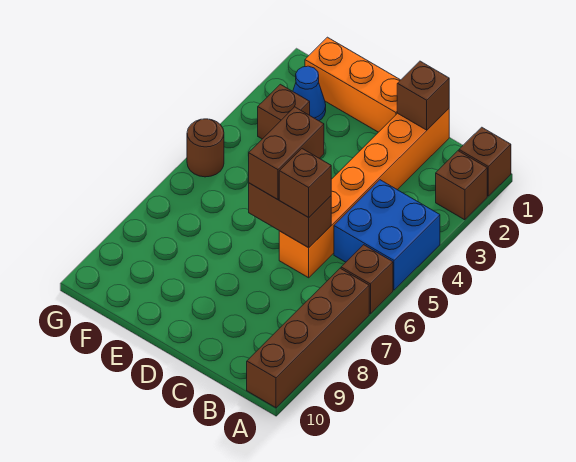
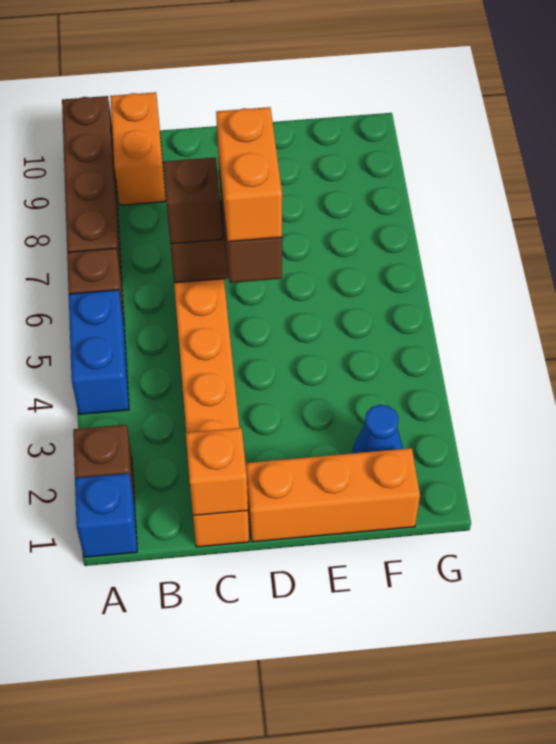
brown brick A1 level 1 -> blue brick A1 level 1
blue brick A4:B5 level 1 -> blue brick A4:A5 level 1
none -> orange brick B9:B10 level 1
brown brick C1 level 2 -> orange brick C1 level 2
none -> orange brick D5:D6 level 4
brown brick F3 level 1 -> none
brown round brick G5 level 1 -> none

